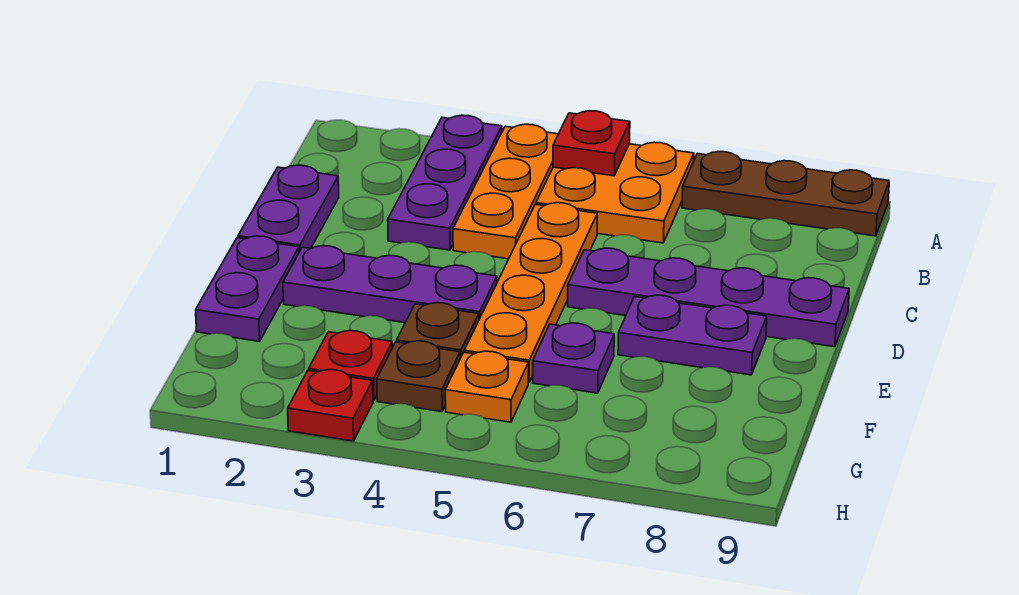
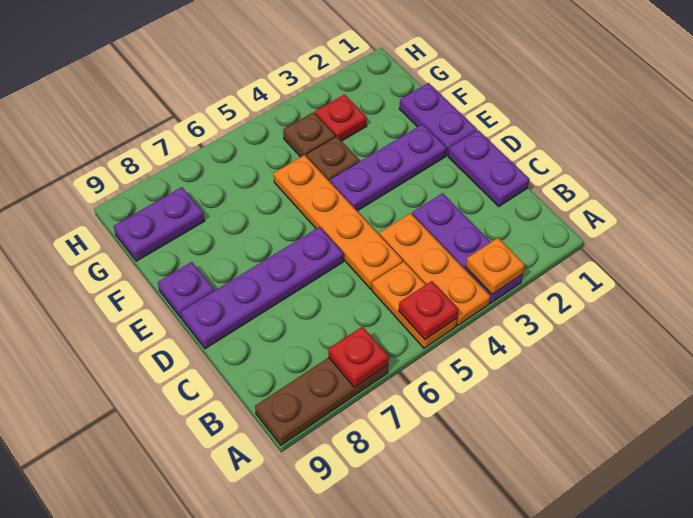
orange plate A5:B6 level 1 -> orange plate A5:B5 level 1
purple plate E7:E8 level 1 -> purple plate G8:G9 level 1
purple plate F6 level 1 -> purple plate E9 level 1
orange plate G5 level 1 -> orange plate A3 level 2
red plate H3 level 1 -> red plate A7 level 2

